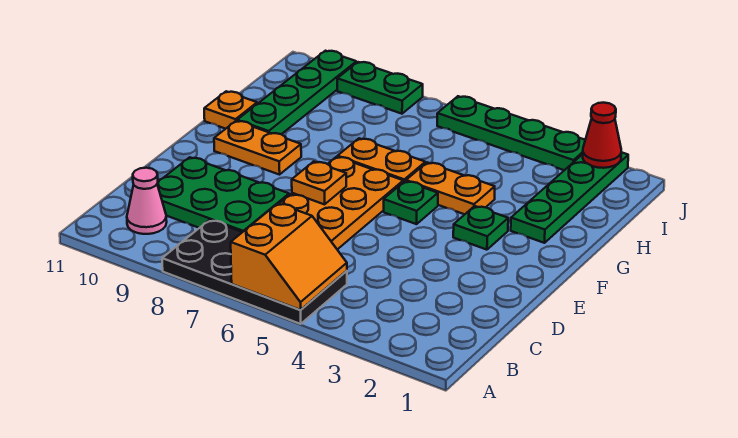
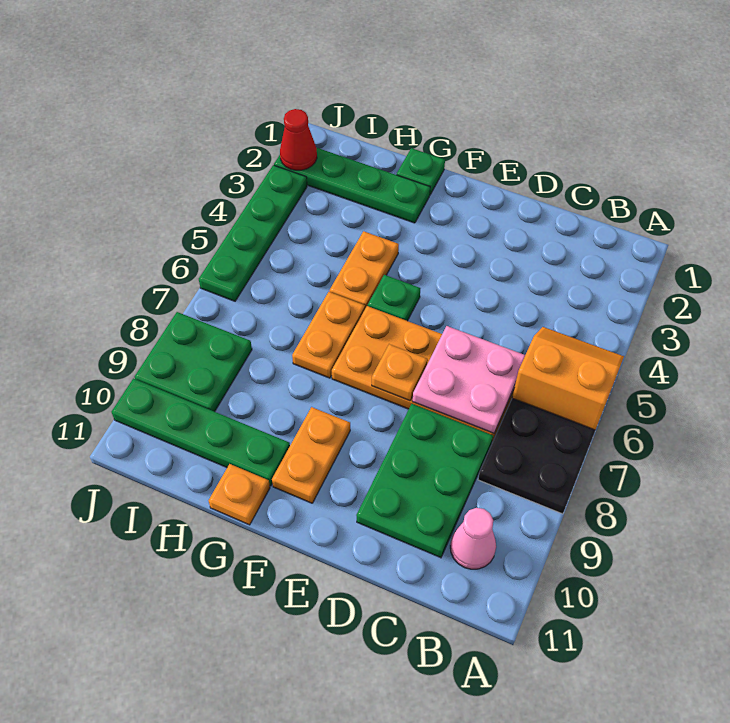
none -> pink plate C6:D7 level 2
green plate F3 level 1 -> green plate G1 level 1
green plate J8:J9 level 1 -> green plate I8:J9 level 1

